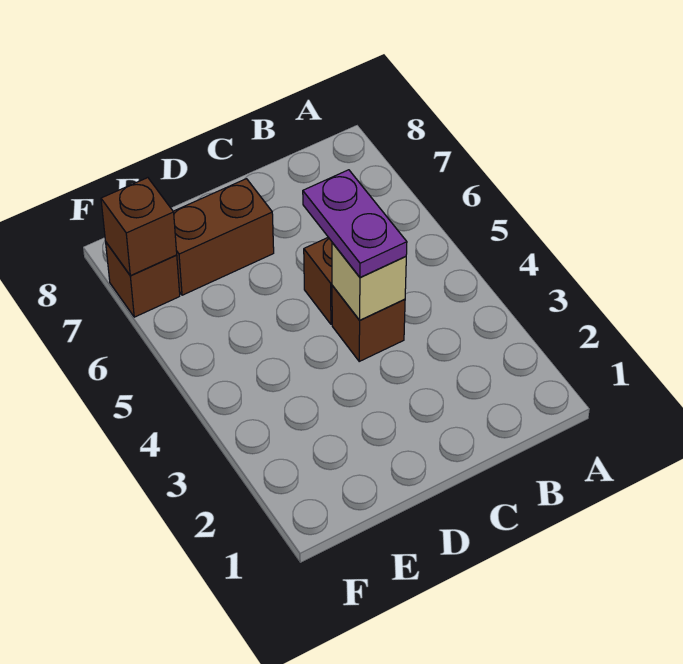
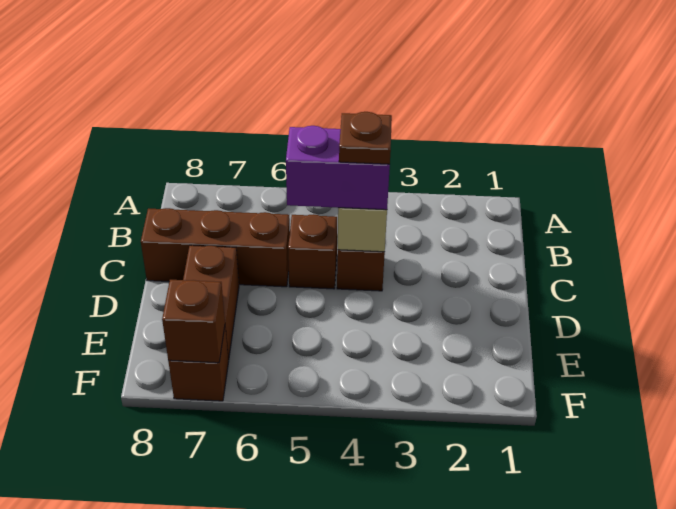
purple plate C4:C5 level 3 -> purple brick C4:C5 level 3
none -> brown plate C4 level 4
none -> brown brick C6:C8 level 1

